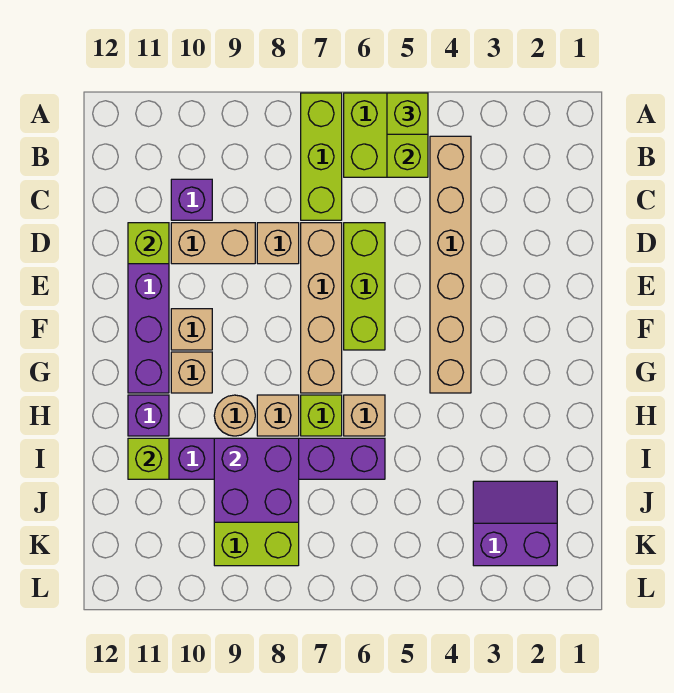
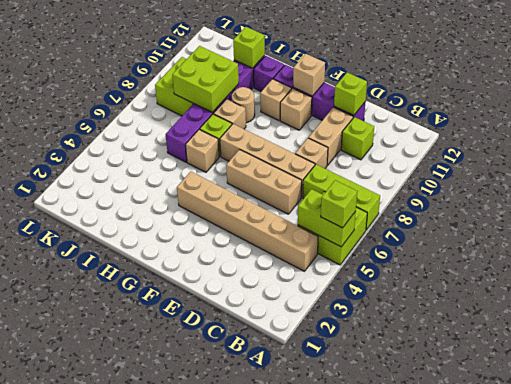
purple brick C10 level 1 -> lime brick C10 level 1
lime brick D6:F6 level 1 -> tan brick D6:F6 level 1
none -> tan brick F11 level 2
purple brick I8:J9 level 2 -> lime brick I8:J9 level 2
purple slope J2:K3 level 1 top K -> none

